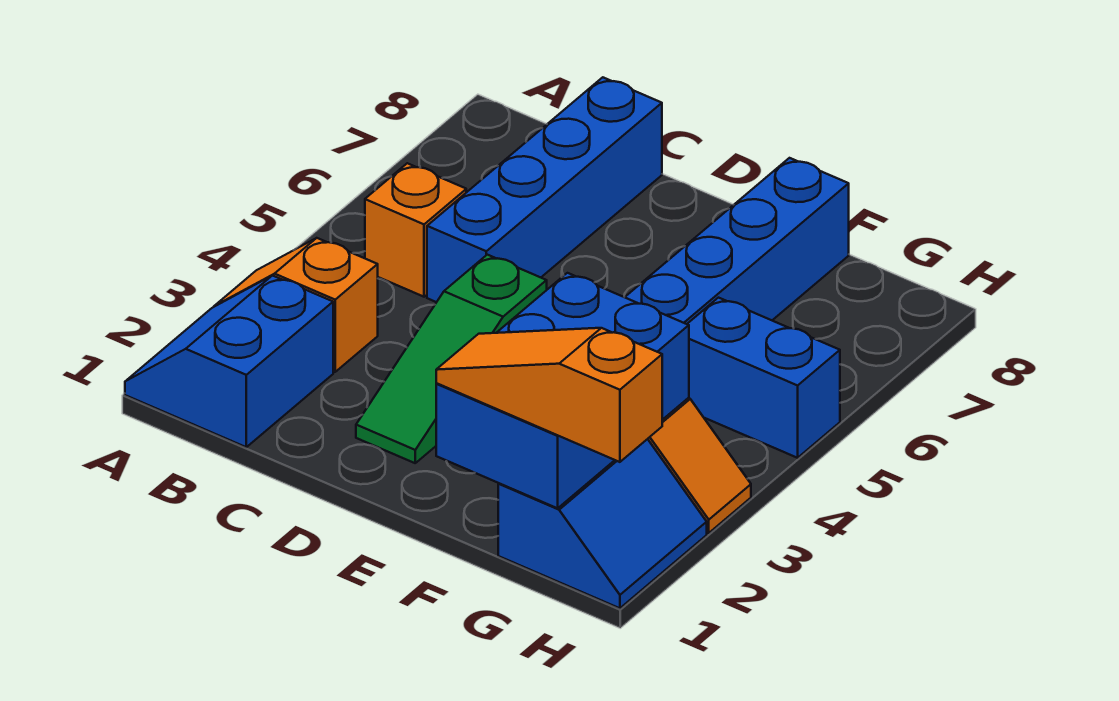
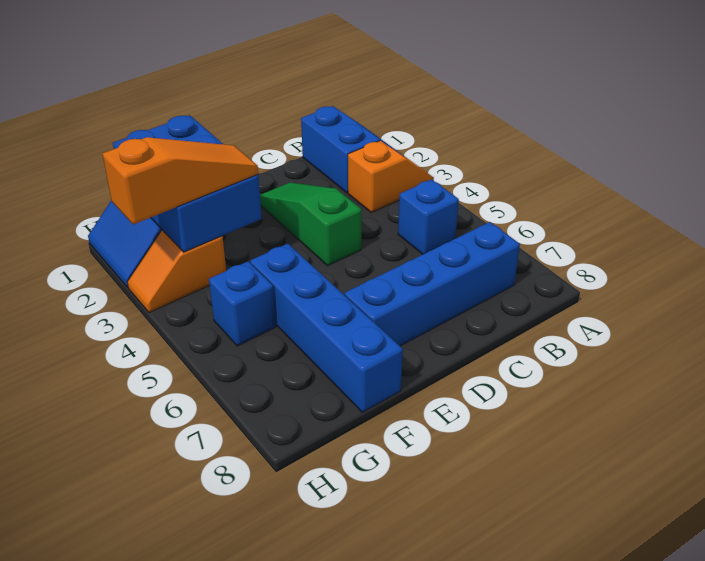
orange brick B5 level 1 -> blue brick B5 level 1
blue brick C5:C8 level 1 -> blue brick B7:E7 level 1
orange slope F1:H1 level 3 top H -> orange slope F3:H3 level 3 top H
blue brick G5:H5 level 1 -> blue brick G5 level 1

